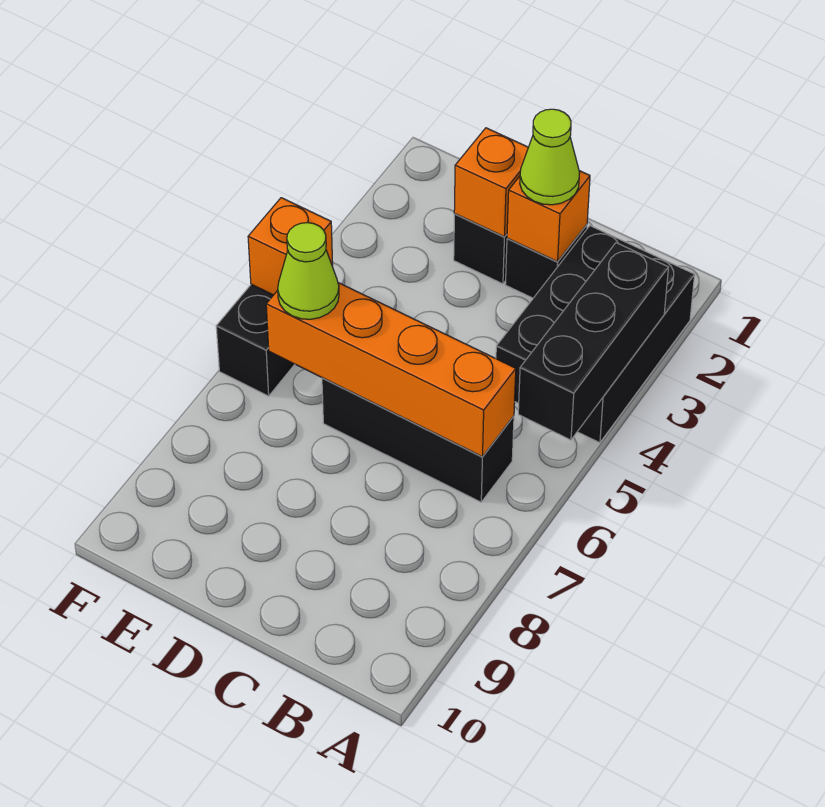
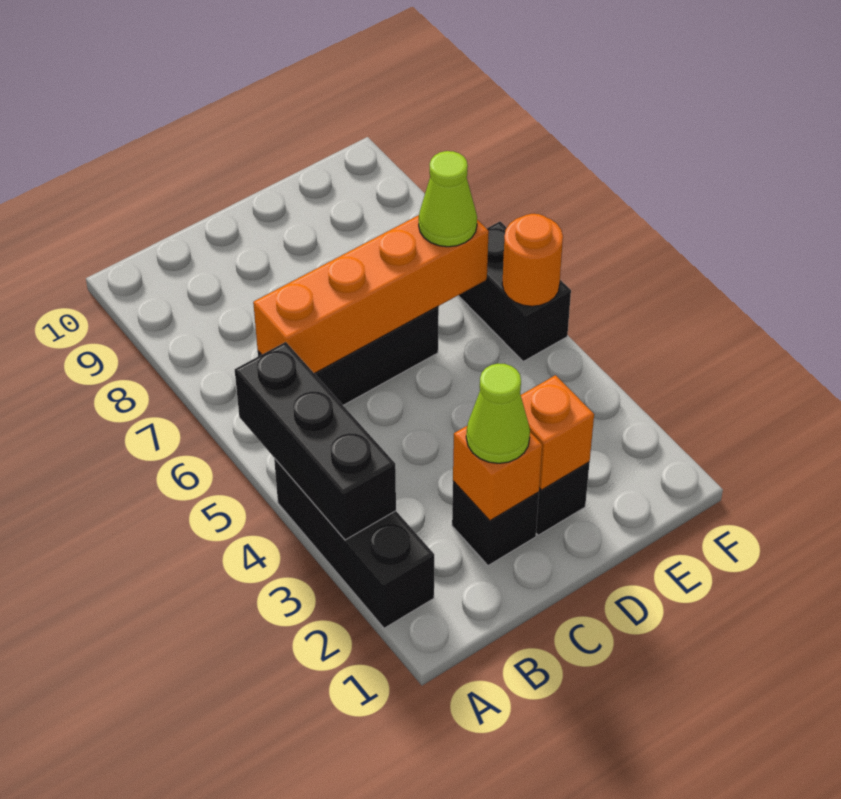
black brick A2:B4 level 1 -> black brick A2:A4 level 1
orange brick F5 level 2 -> orange round brick F5 level 2

